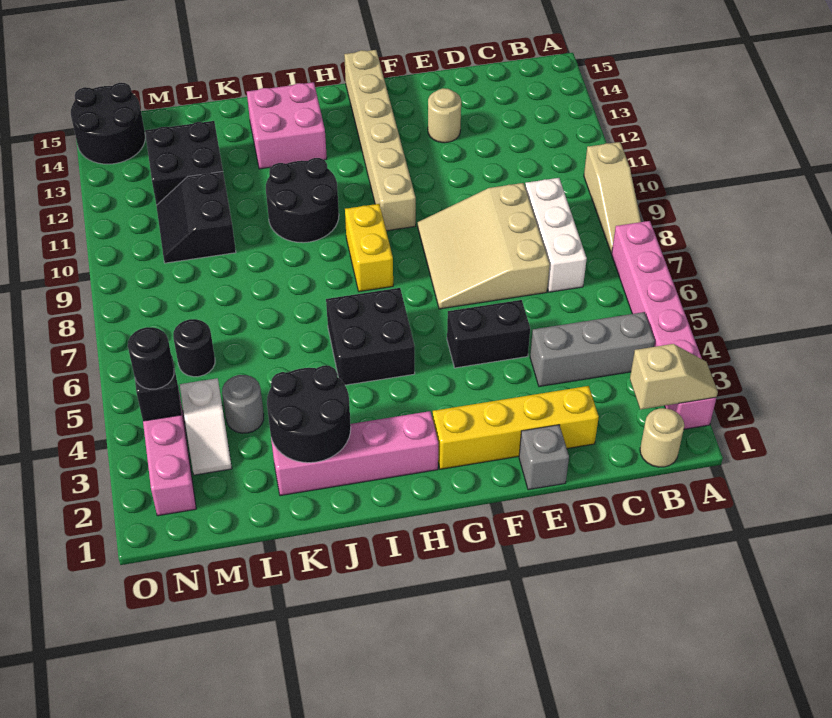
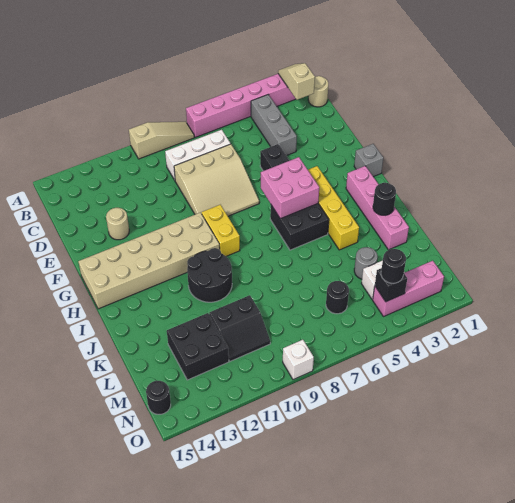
yellow brick D2:G2 level 1 -> yellow brick G4:J4 level 1
grey brick E1 level 1 -> grey brick G1 level 1
tan brick G10:G15 level 1 -> tan brick G10:H15 level 1
yellow brick H8:H9 level 1 -> yellow brick G9:H9 level 1
pink brick I13:J14 level 1 -> pink brick G5:H6 level 2
black round brick J2:K3 level 2 -> black round brick J2 level 2
black round brick N14:O15 level 1 -> black round brick N15 level 1
none -> white brick O9 level 1

